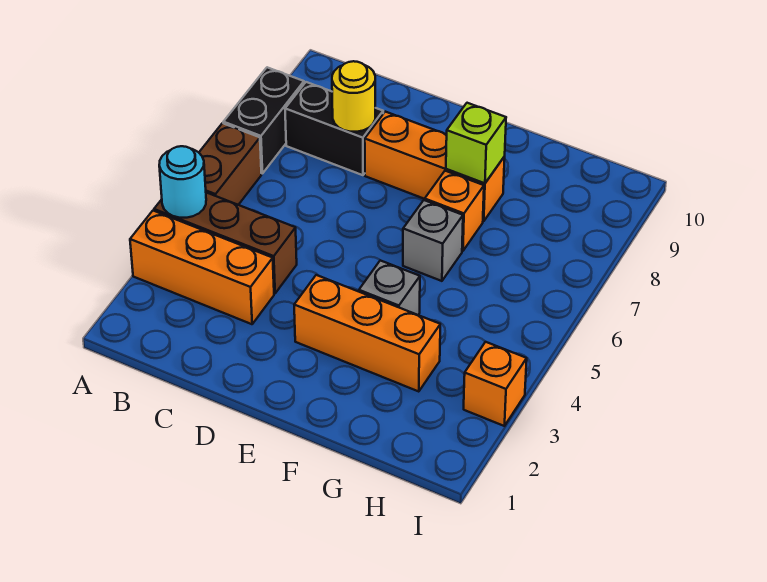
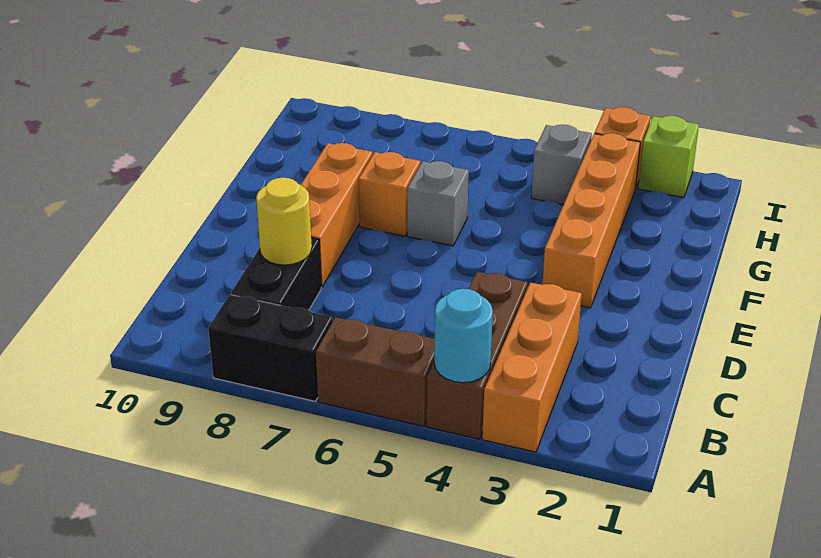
orange brick E3:G3 level 1 -> orange brick E3:H3 level 1
grey brick F4 level 1 -> grey brick H4 level 1
lime brick F8 level 2 -> lime brick I2 level 1

